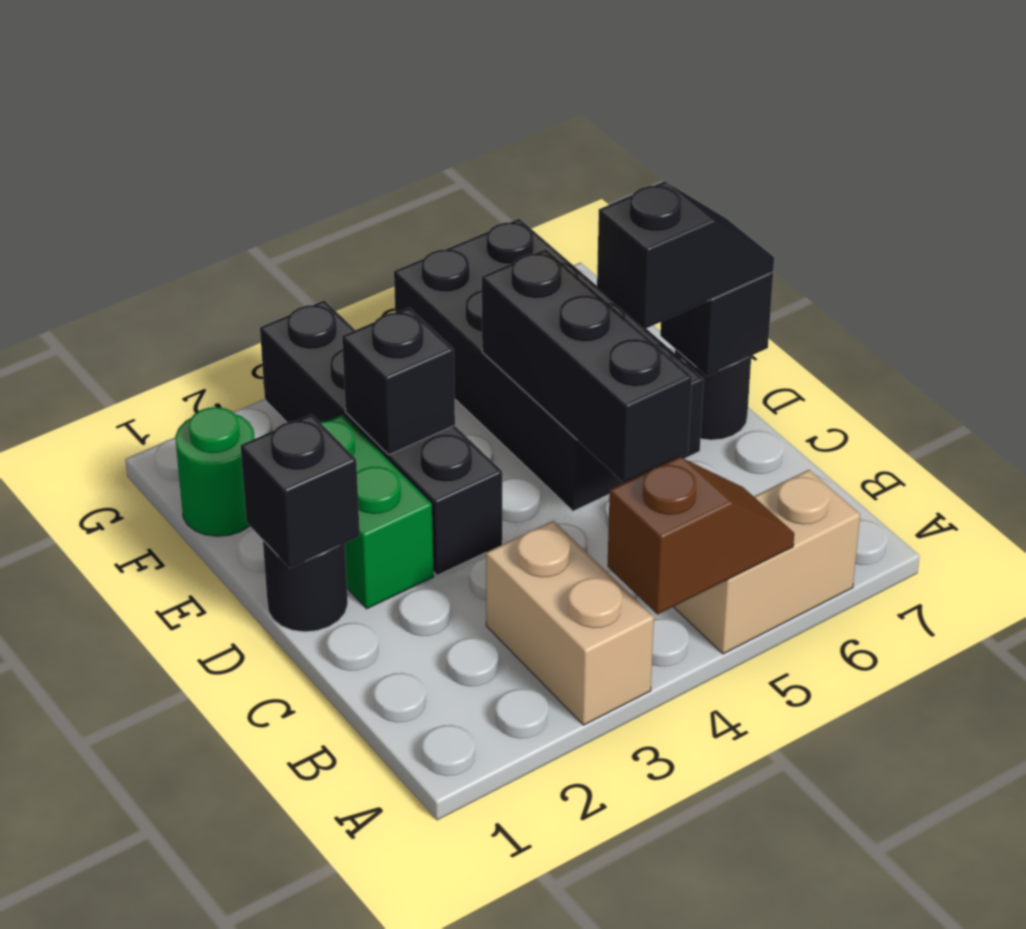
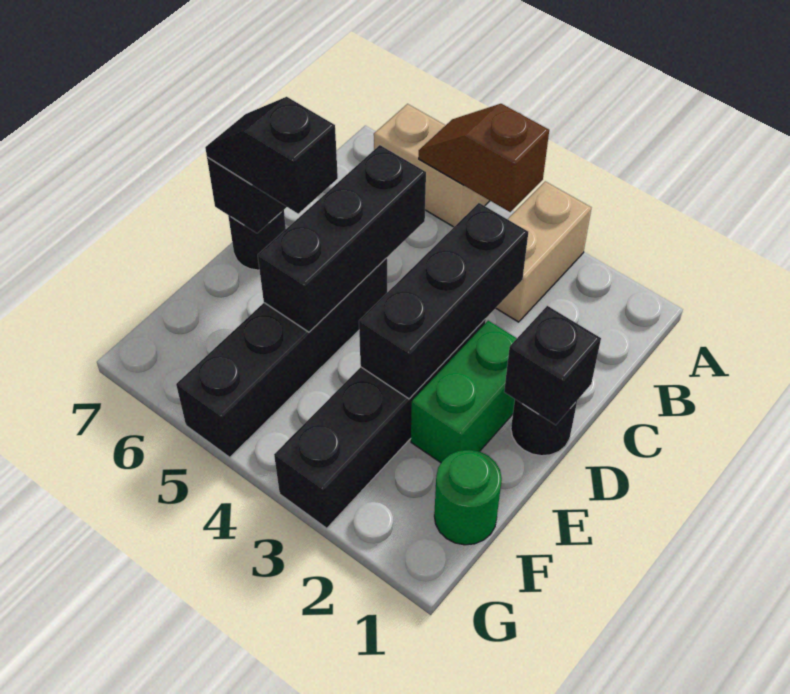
black brick D5:G6 level 1 -> black brick D5:G5 level 1
black brick E3 level 2 -> black brick C3:E3 level 2

